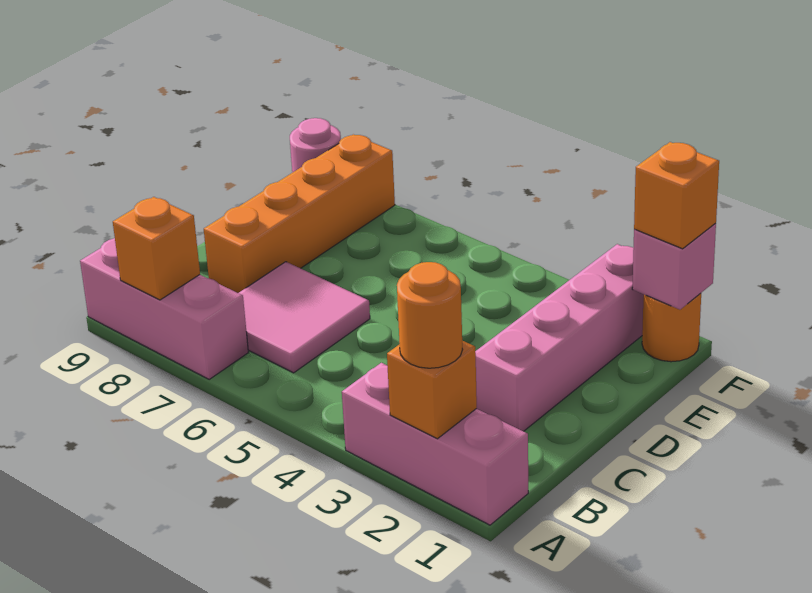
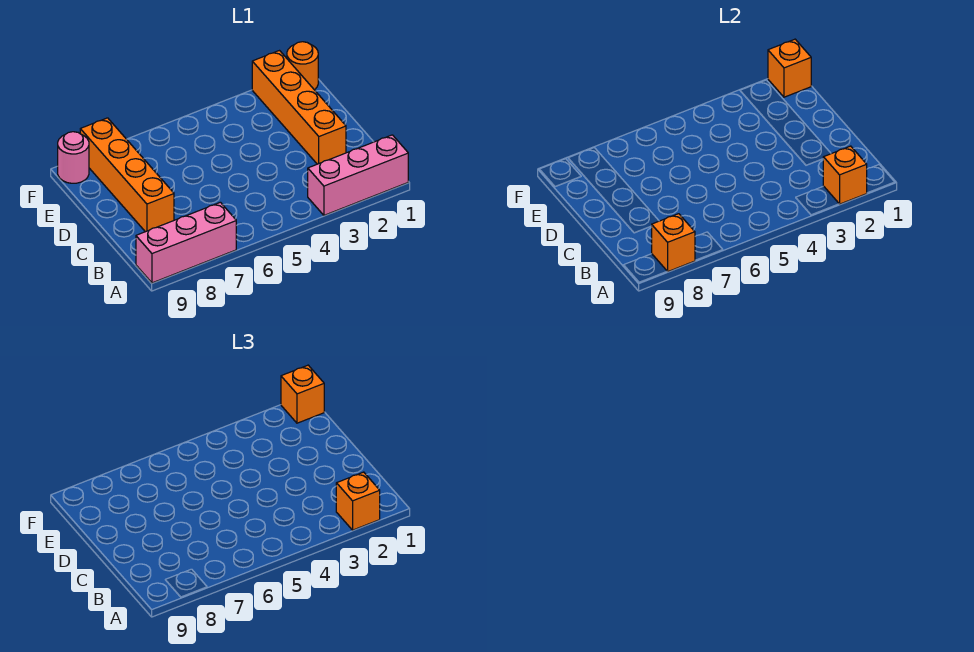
orange round brick A2 level 3 -> orange brick A2 level 3
pink tile B6:C7 level 1 -> none
pink brick C2:F2 level 1 -> orange brick C2:F2 level 1
pink brick F1 level 2 -> orange brick F1 level 2

